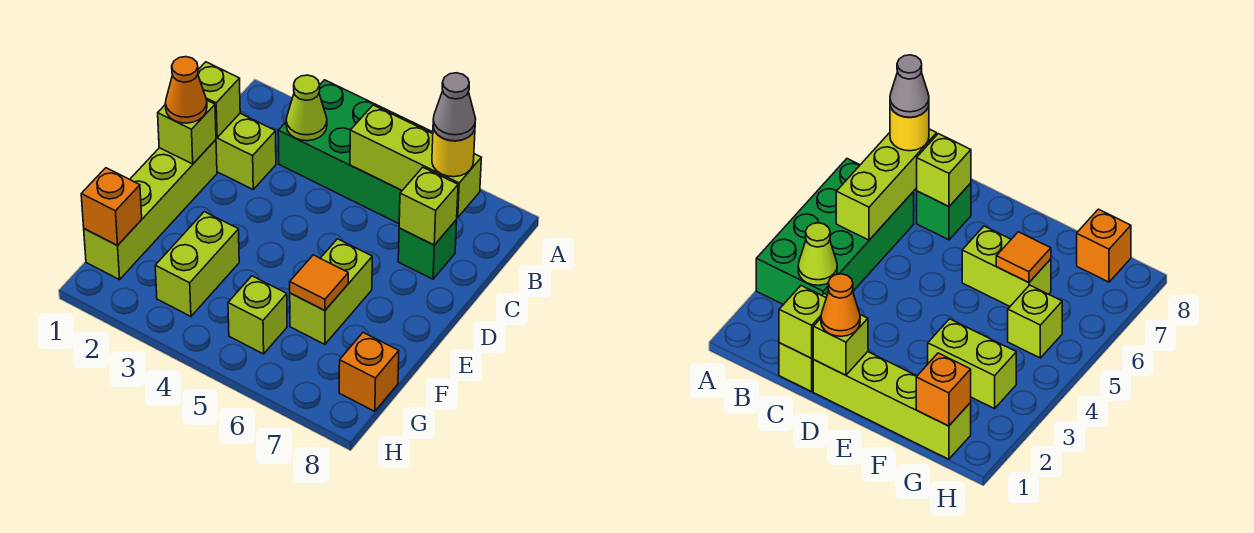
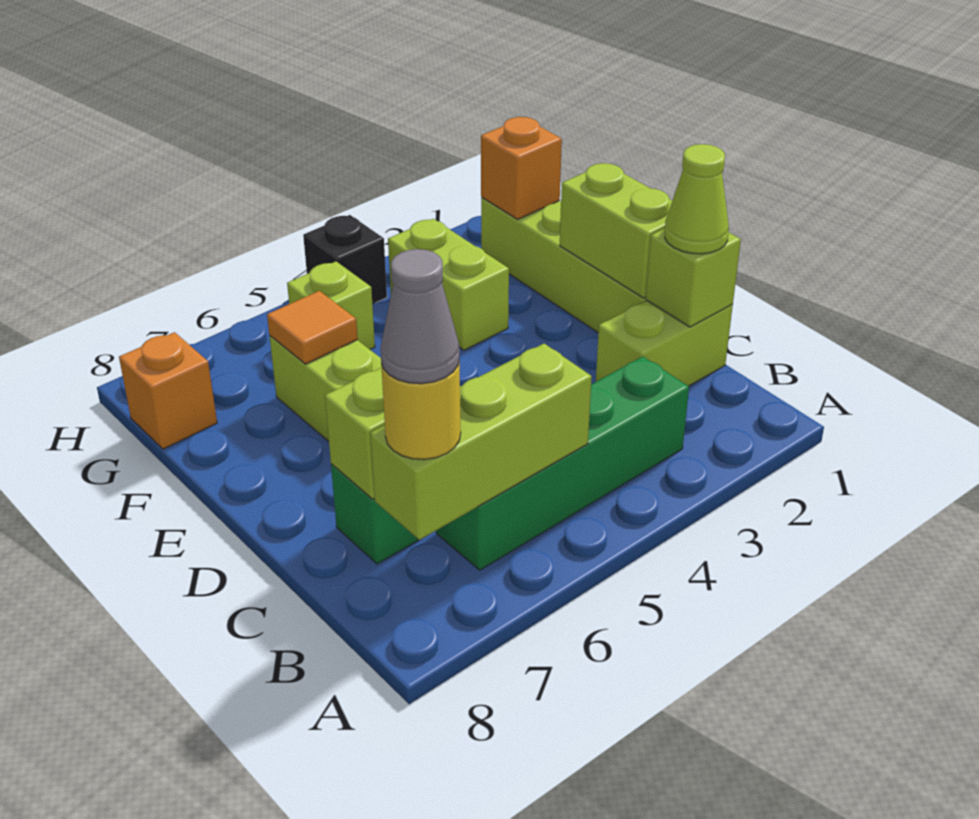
green brick A3:B6 level 1 -> green brick B3:B6 level 1
lime cone B3 level 2 -> lime cone C1 level 3
lime brick D1 level 2 -> lime brick D1:E1 level 2
orange cone D1 level 3 -> none
none -> black brick H4 level 1

